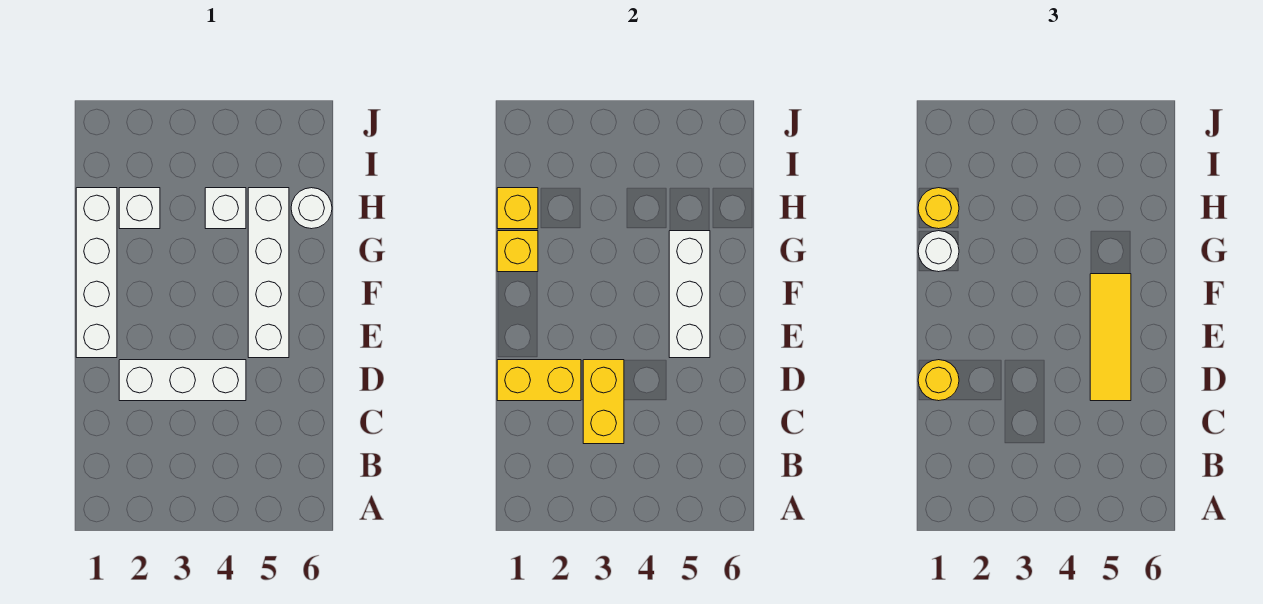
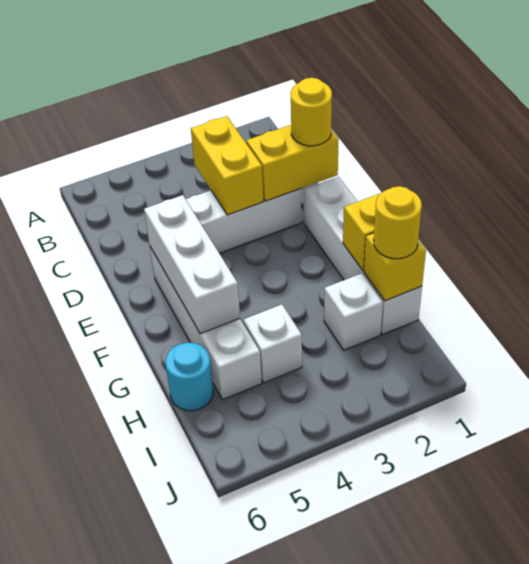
yellow tile D5:F5 level 3 -> none
white round brick G1 level 3 -> none
white round brick H6 level 1 -> cyan round brick H6 level 1

